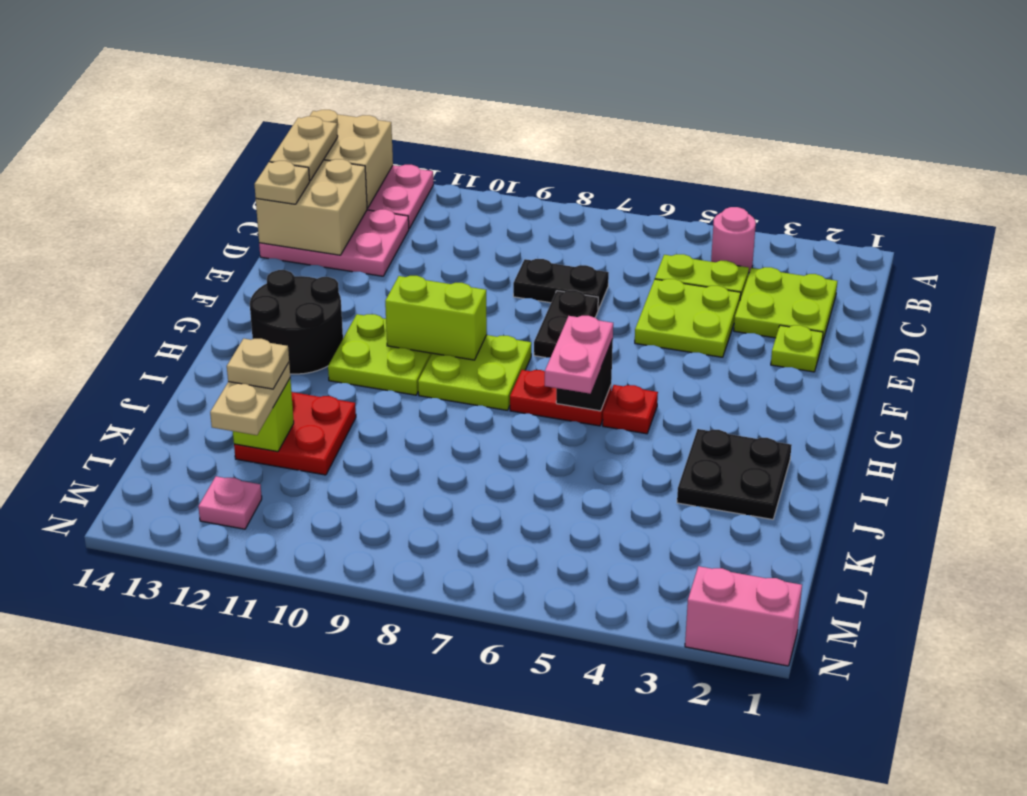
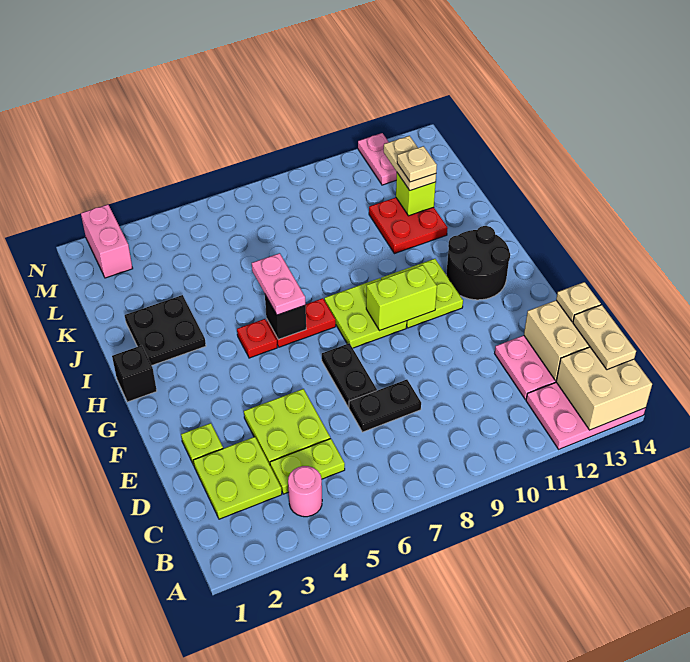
none -> black brick H1 level 1
pink plate M12 level 1 -> pink plate M12:N12 level 1
pink brick N1:N2 level 1 -> pink brick M2:N2 level 1

